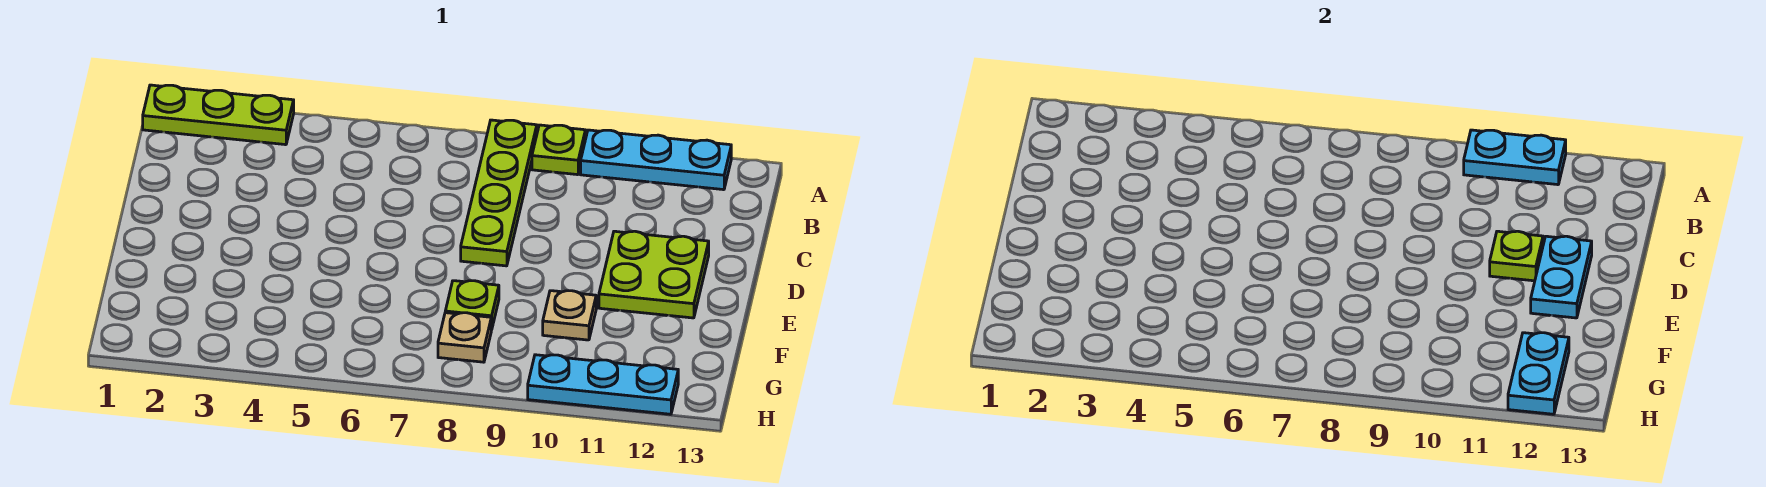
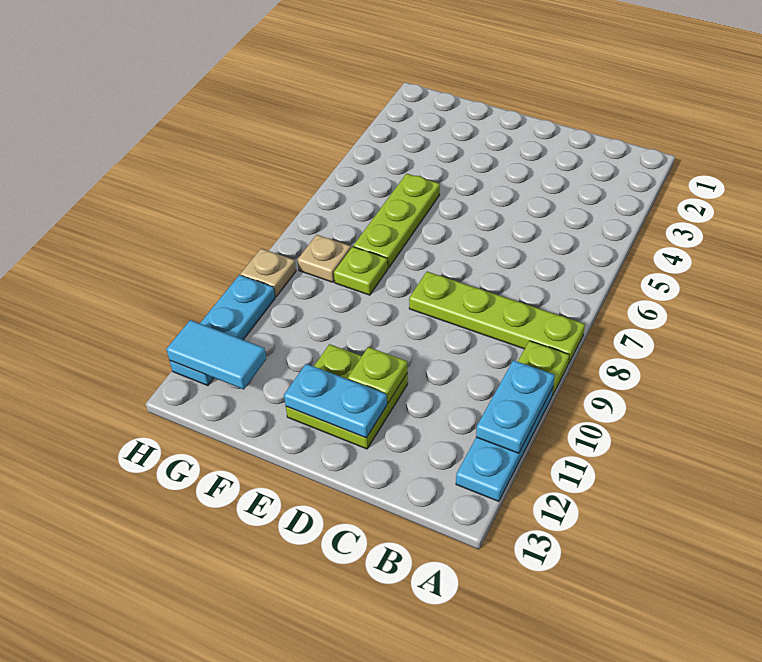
lime plate A1:A3 level 1 -> lime plate F5:F7 level 1
tan plate F10 level 1 -> tan plate H9 level 1
cyan plate G12:H12 level 2 -> cyan tile G12:H12 level 2

